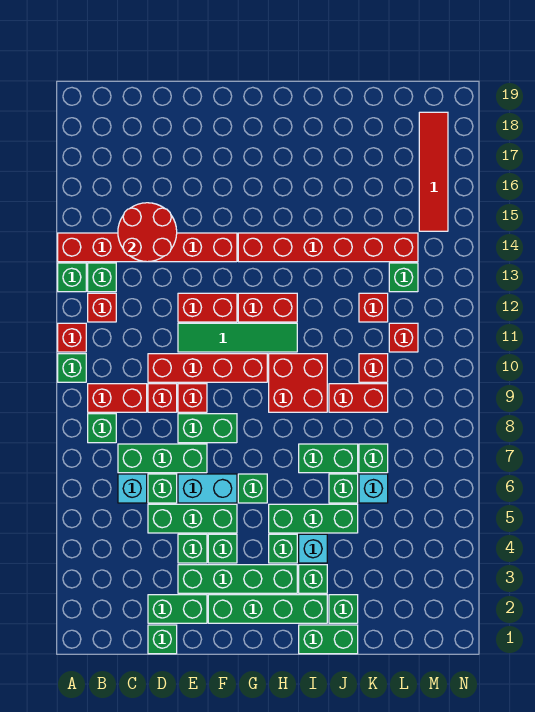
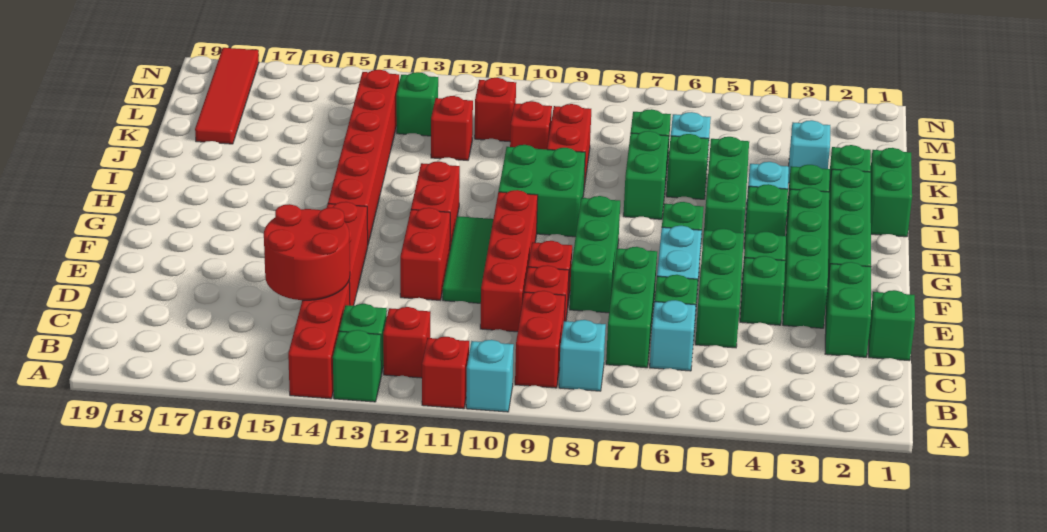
green brick A10 level 1 -> cyan brick A10 level 1
green brick B8 level 1 -> cyan brick B8 level 1
green brick E8:F8 level 1 -> green brick E8:G8 level 1
green tile E11:H11 level 1 -> green tile E11:G11 level 1
red brick H9:I10 level 1 -> green brick H9:I10 level 1
none -> cyan brick K3 level 1
red tile M15:M18 level 1 -> red tile K18:N18 level 1

